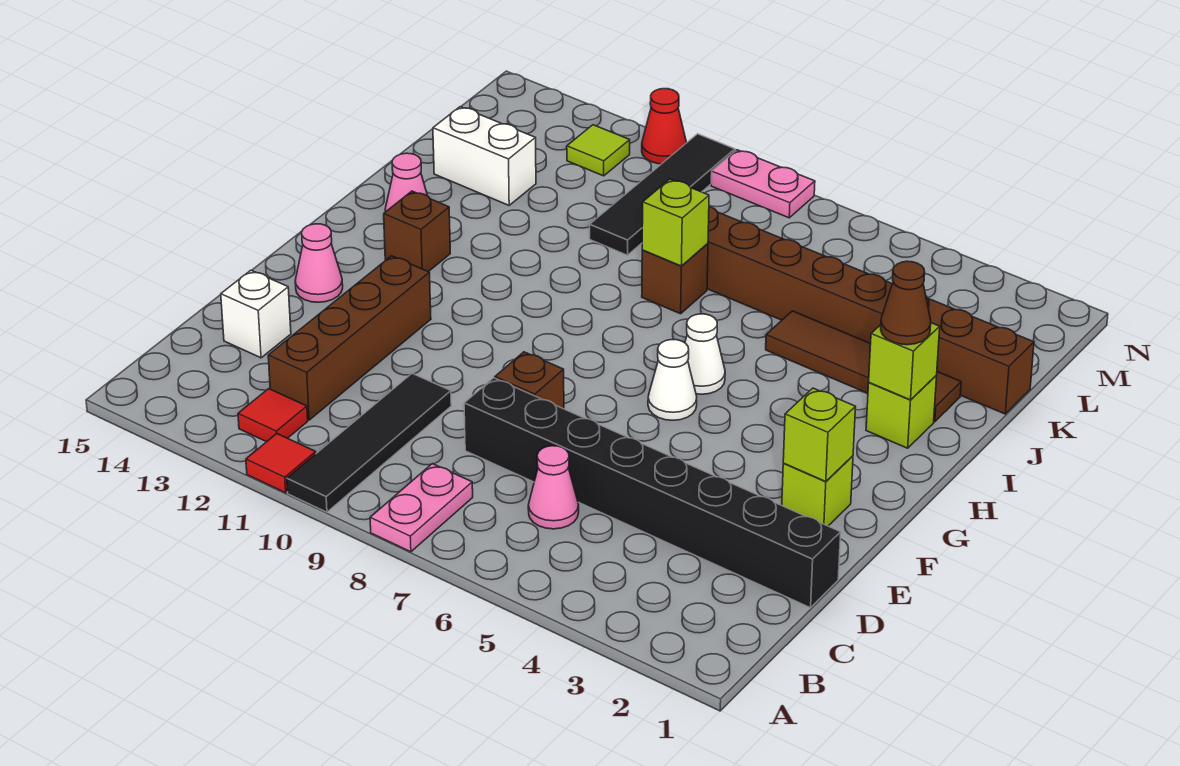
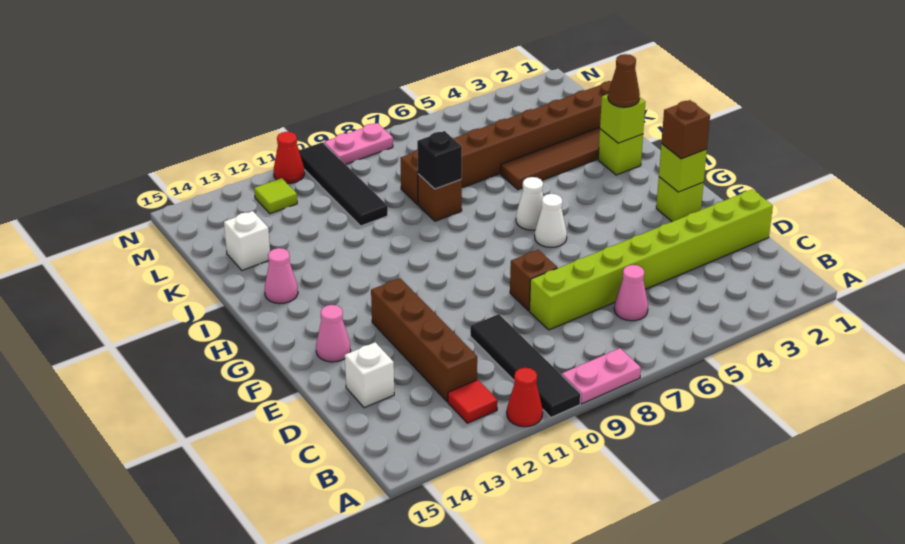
pink plate A8:B8 level 1 -> pink plate A8:A9 level 1
red tile A11 level 1 -> red cone A11 level 1
black brick D1:D8 level 1 -> lime brick D1:D8 level 1
brown brick H13 level 1 -> brown brick F2 level 3
lime brick J8 level 2 -> black brick J8 level 2
white brick K13:K14 level 1 -> white brick K14 level 1

